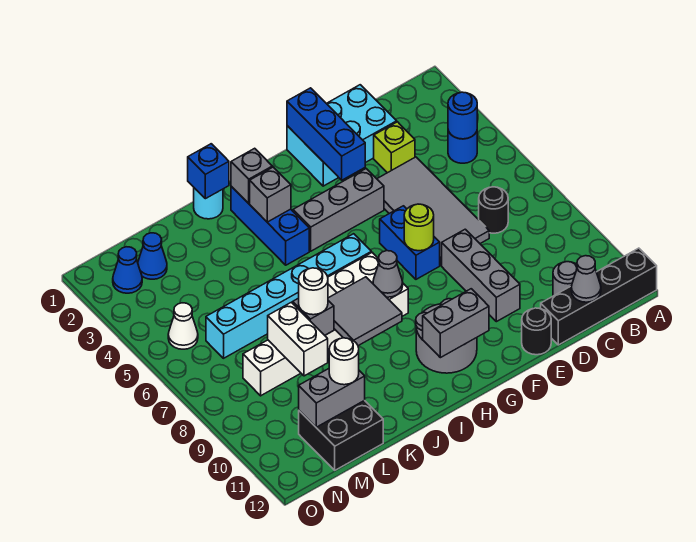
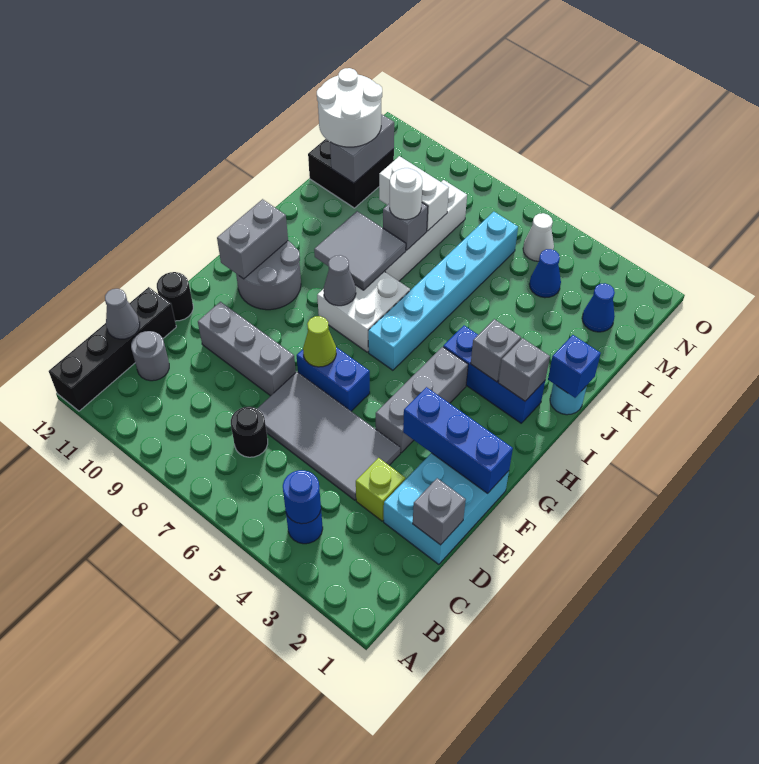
none -> grey brick D1 level 2
lime round brick F7 level 2 -> lime cone F7 level 2
white round brick L11 level 3 -> white round brick L11:M12 level 3
blue cone N2 level 1 -> blue cone M4 level 1

